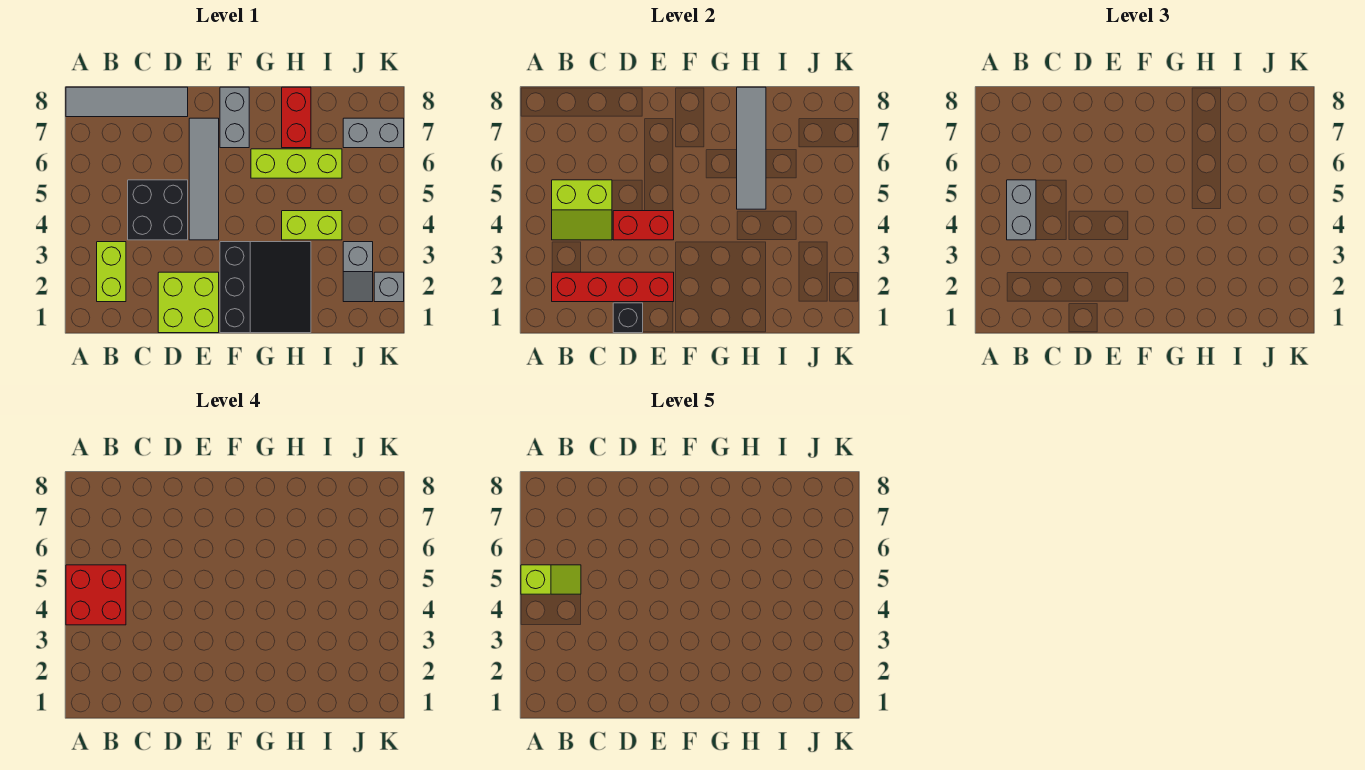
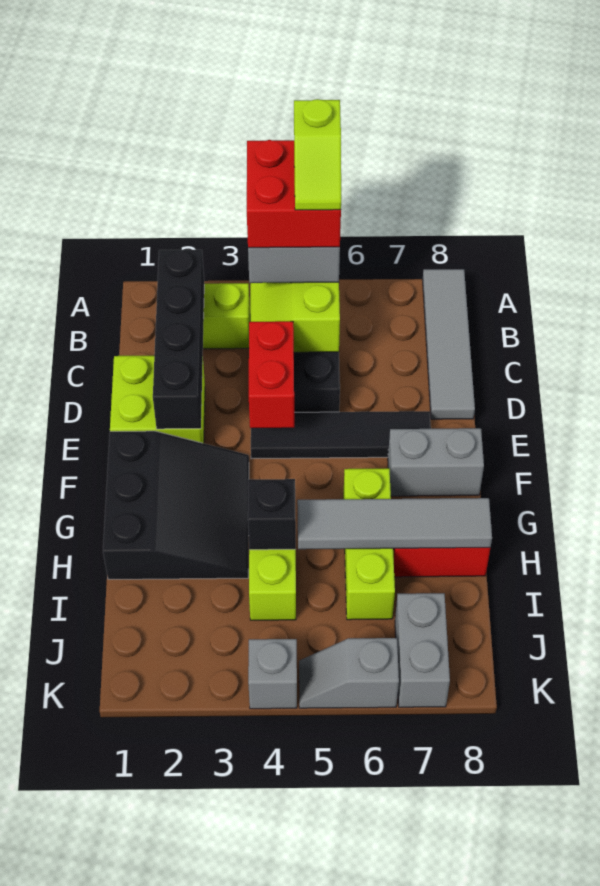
red brick B2:E2 level 2 -> black brick B2:E2 level 2
black brick D1 level 2 -> black brick H4 level 2
grey tile E4:E7 level 1 -> black tile E4:E7 level 1
black slope F1:H3 level 1 top F -> black slope F1:H3 level 1 top 1
grey slope J2:J3 level 1 top 3 -> grey slope K5:K6 level 1 top 6
grey brick K2 level 1 -> grey brick K4 level 1

